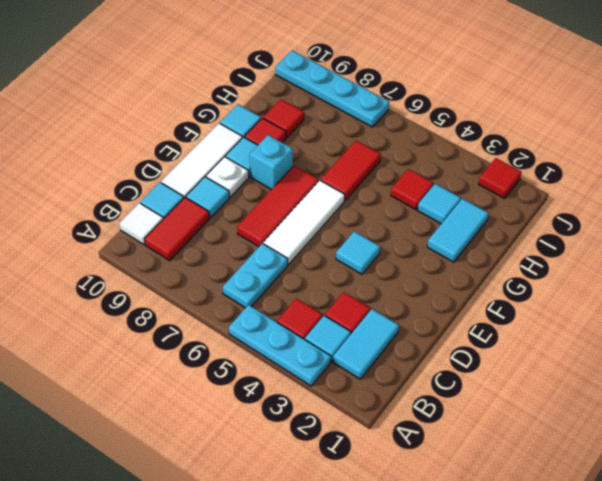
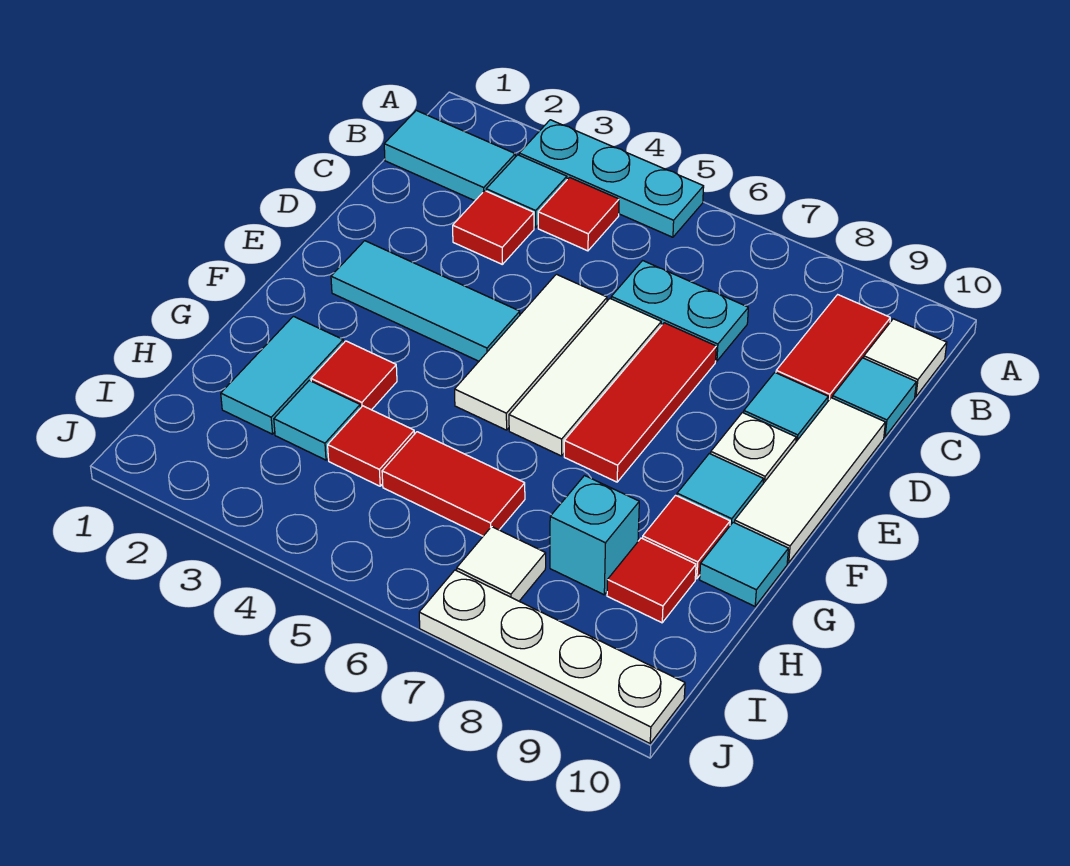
cyan tile B2:C2 level 1 -> cyan tile B1:B2 level 1
cyan plate B6:C6 level 1 -> cyan plate C6:C7 level 1
none -> white tile D5:F5 level 1
cyan tile E4 level 1 -> cyan tile E2:E4 level 1
cyan brick F8 level 1 -> cyan brick H8 level 1
red tile G6:H6 level 1 -> red tile H5:H6 level 1
none -> white tile I7 level 1
red tile J2 level 1 -> red tile G3 level 1
cyan plate J7:J10 level 1 -> white plate J7:J10 level 1

